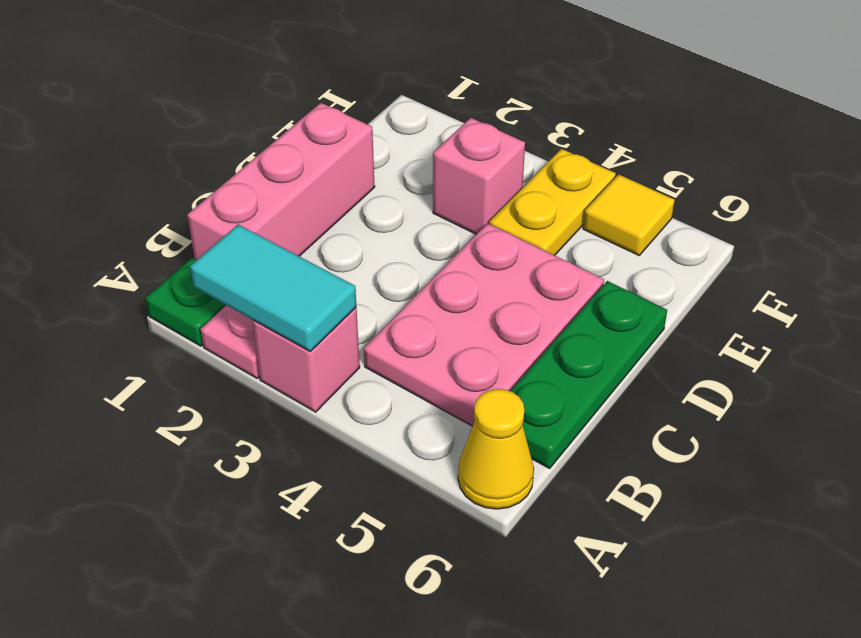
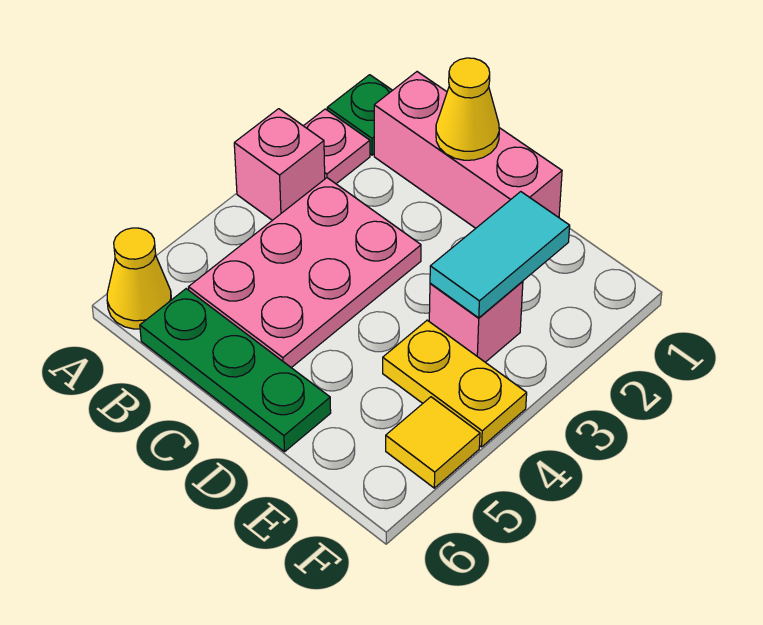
cyan tile A2:A3 level 2 -> cyan tile E2:E3 level 2
pink plate B4:D5 level 1 -> pink plate B3:C5 level 1
none -> yellow cone C1 level 2

